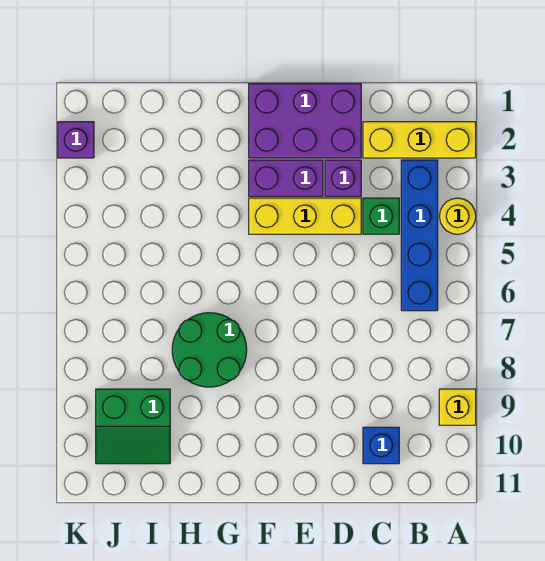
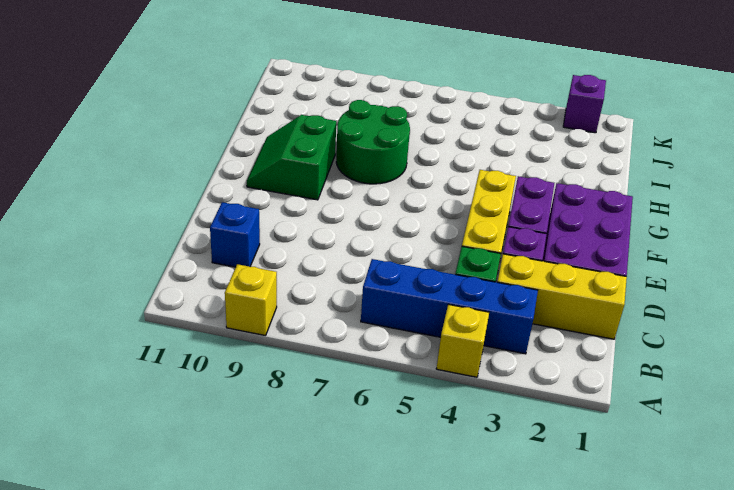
yellow brick A2:C2 level 1 -> yellow brick C1:C3 level 1
yellow round brick A4 level 1 -> yellow brick A4 level 1
green slope I9:J10 level 1 top 9 -> green slope F9:G10 level 1 top 9

